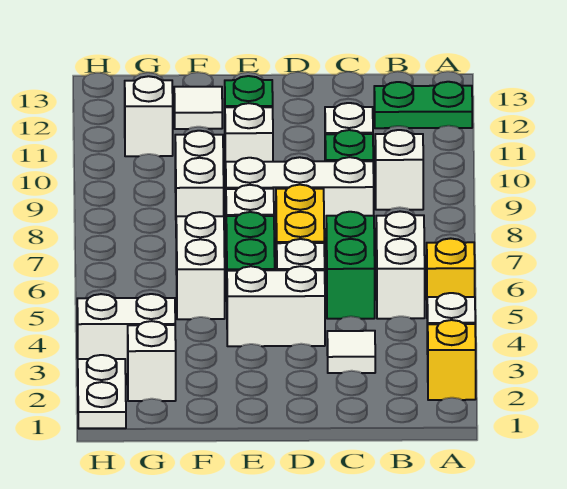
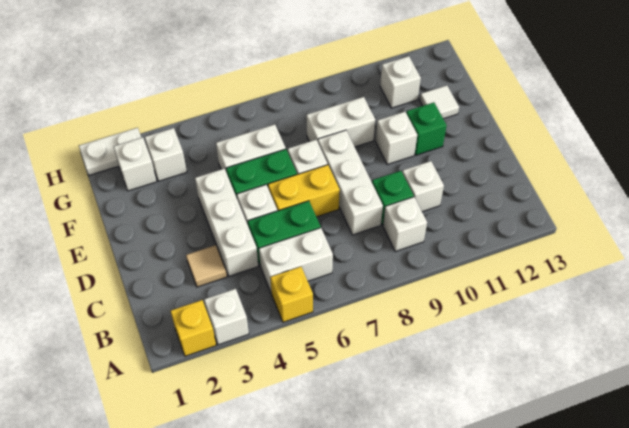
green plate A12:B12 level 1 -> none
white tile C3 level 1 -> tan tile C3 level 1
white brick D4:E4 level 1 -> white brick C4:E4 level 1
white brick G3:H3 level 1 -> white brick G3 level 1

